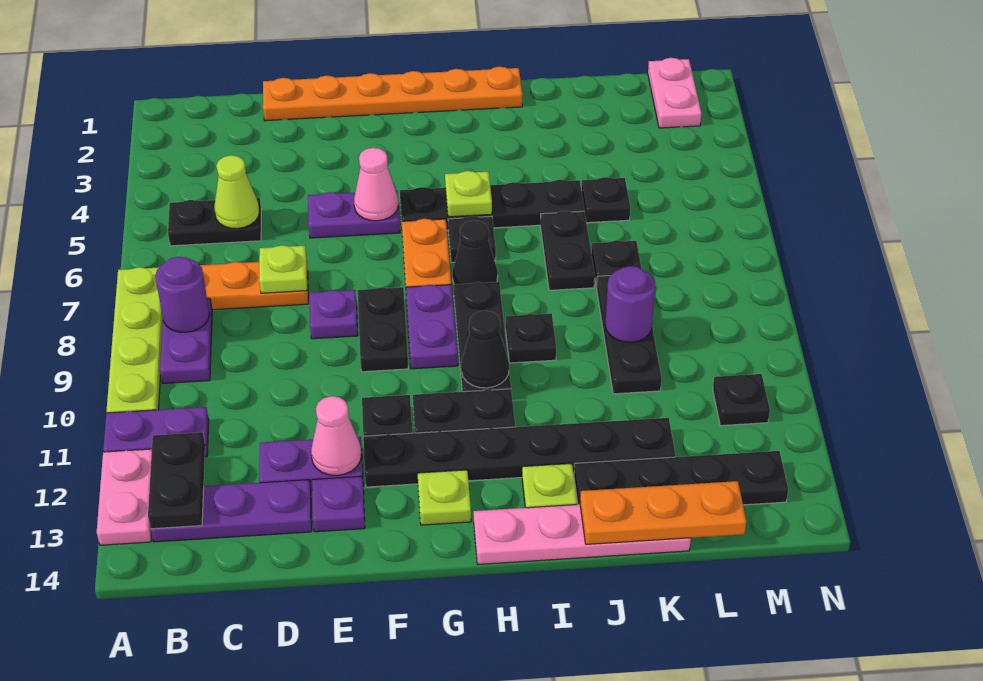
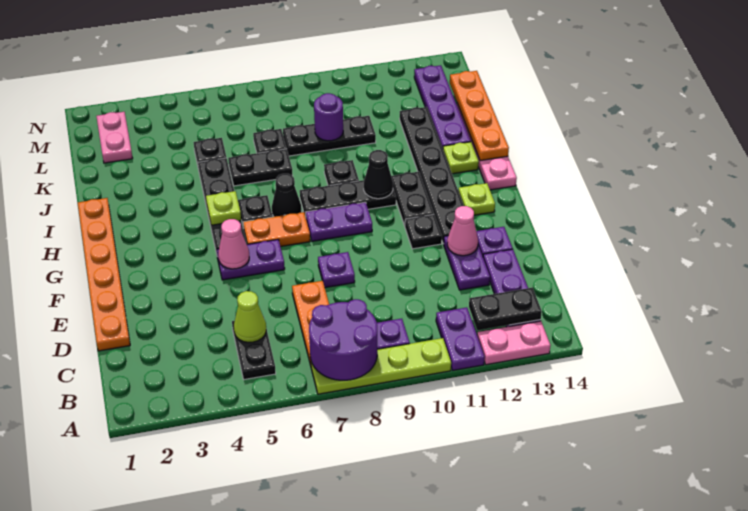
purple round brick B8 level 2 -> purple round brick A7:B8 level 2
lime plate D7 level 2 -> none
purple plate E5:F5 level 1 -> purple plate F5:F6 level 1
black plate F8:F9 level 1 -> none
black plate J13:M13 level 1 -> purple plate J13:M13 level 1
orange plate J14:L14 level 2 -> orange plate I14:L14 level 2
pink plate M1:M2 level 1 -> pink plate L2:M2 level 1
black plate M11 level 1 -> none

